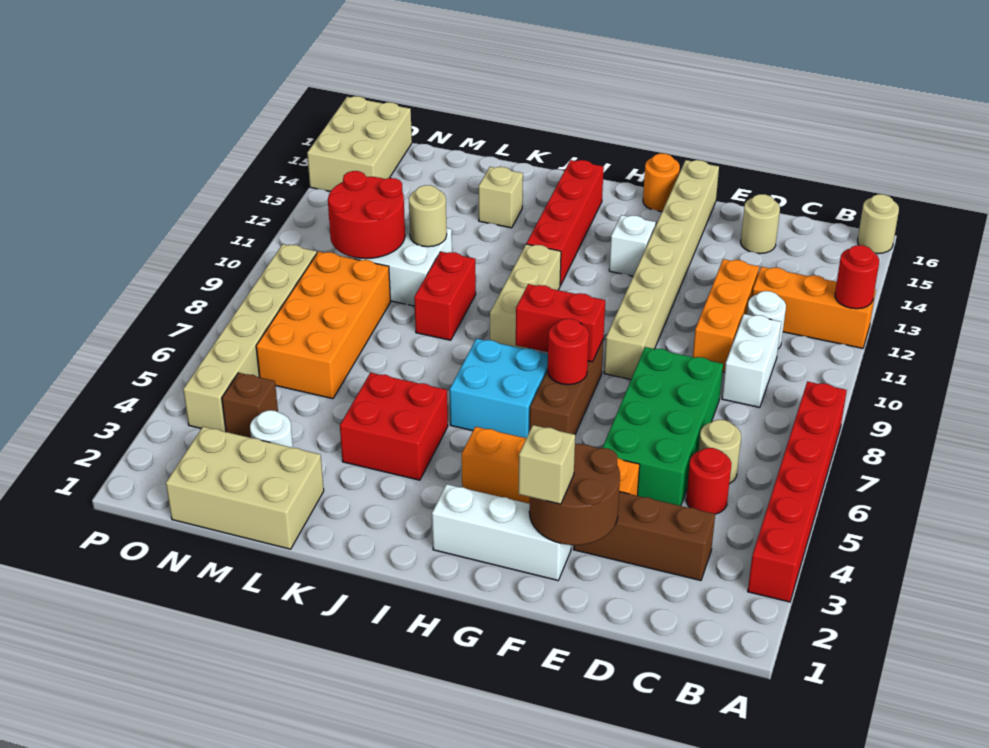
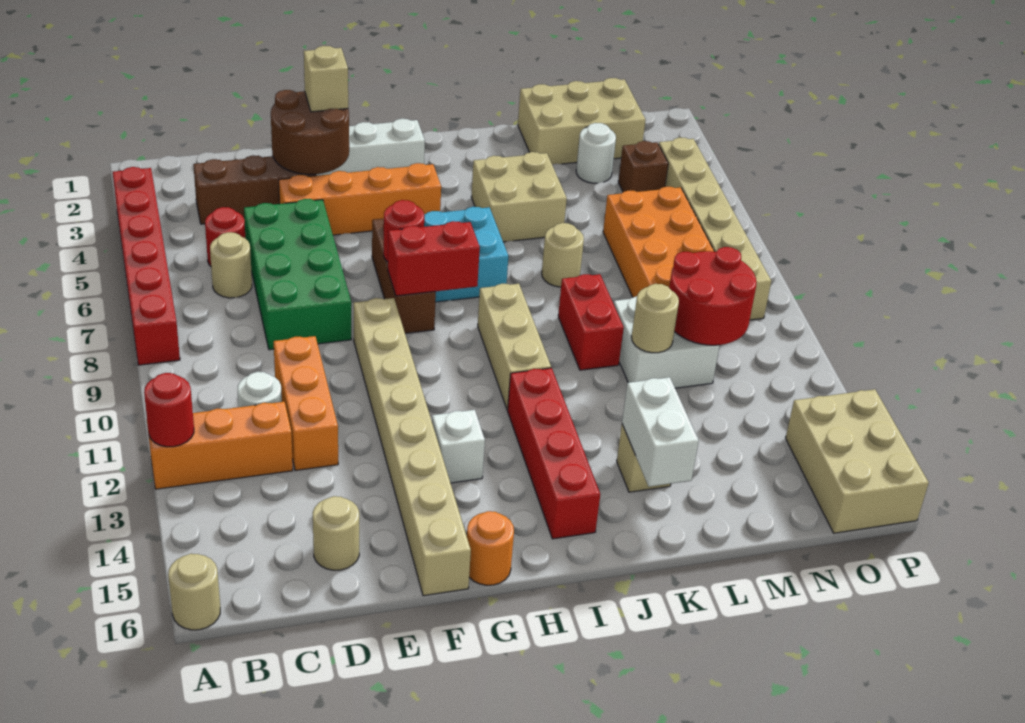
white brick C9:C10 level 1 -> white brick K14:K15 level 2
red brick J4:K5 level 1 -> tan brick J4:K5 level 1
none -> tan round brick K7 level 1

